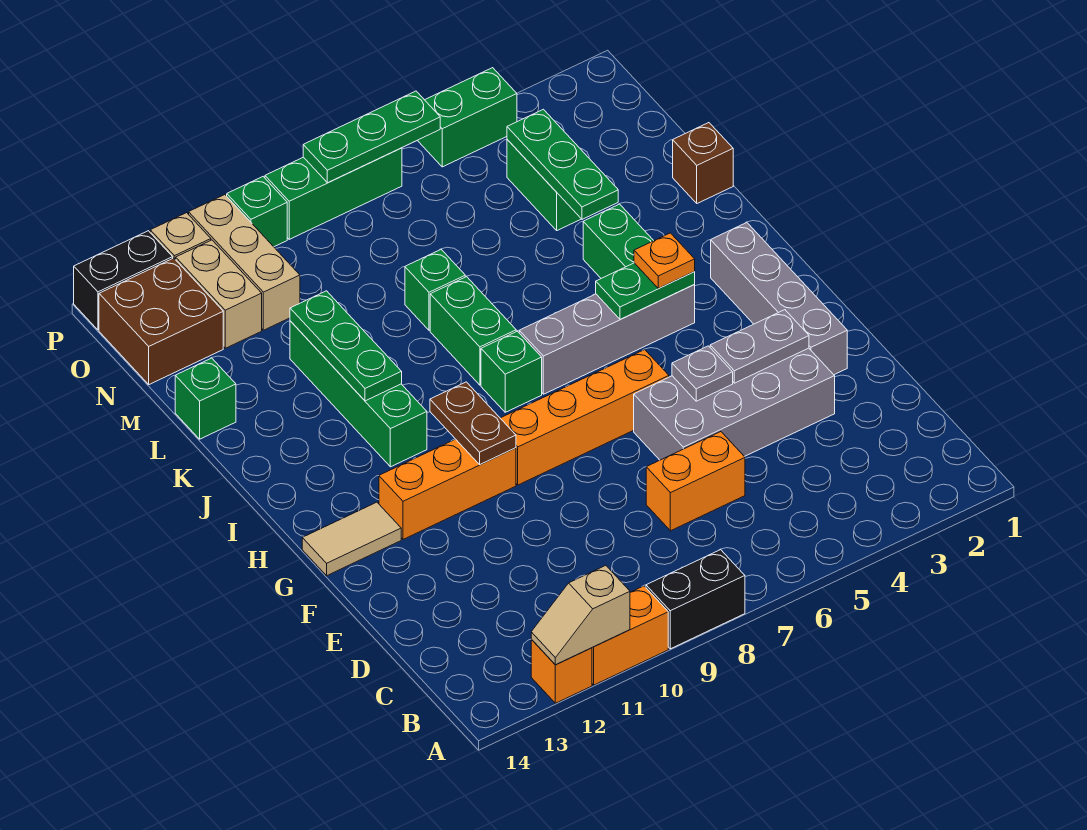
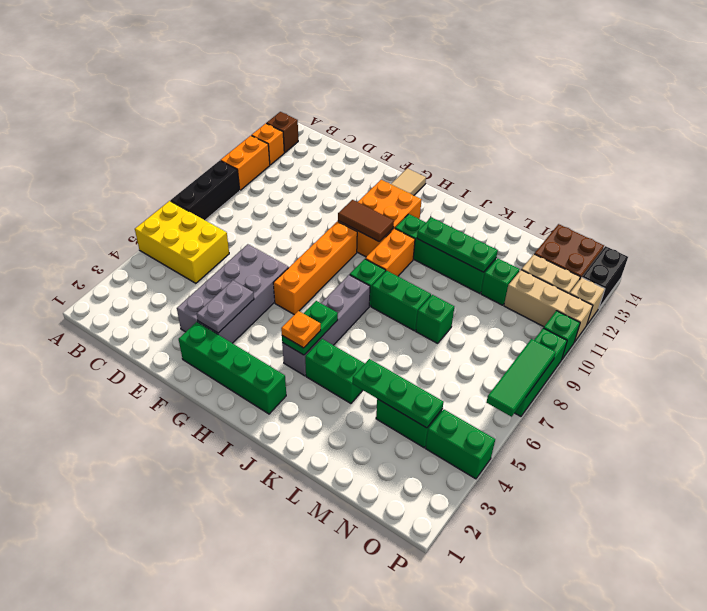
none -> yellow brick A5:C6 level 1
black brick A8:A9 level 1 -> black brick A7:A9 level 1
tan slope A11:A12 level 2 top 11 -> none
orange brick D6:D7 level 1 -> orange brick I9:I10 level 1
grey brick F2:I2 level 1 -> green brick F2:I2 level 1
grey plate F5 level 2 -> none
orange brick G10:G12 level 1 -> orange brick G10:H12 level 1
brown plate G10:H10 level 2 -> brown tile G10:H10 level 2
brown brick L1 level 1 -> brown brick A13 level 1
green brick L14 level 1 -> green brick M11 level 1
green brick P4:P5 level 1 -> green brick O4:P4 level 1
green plate P6:P8 level 2 -> green tile P6:P8 level 2

